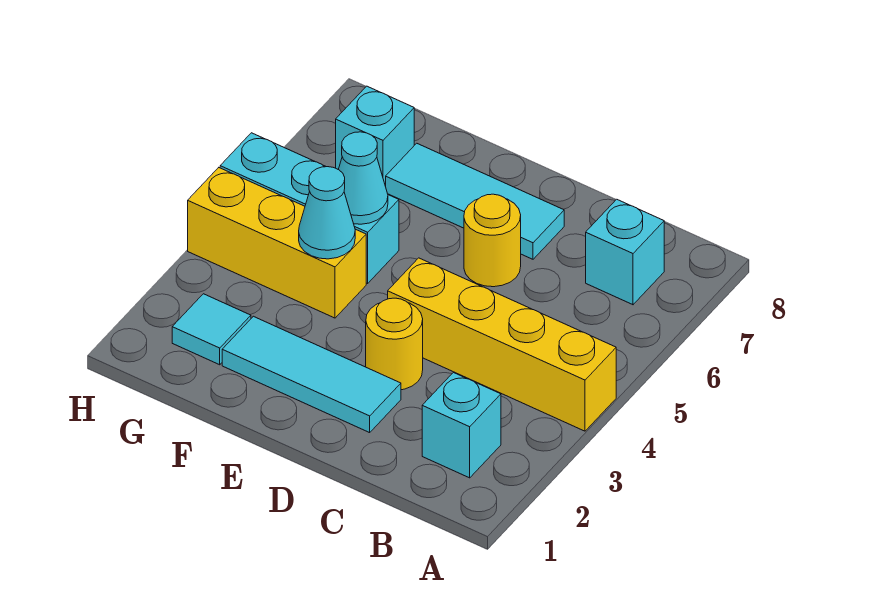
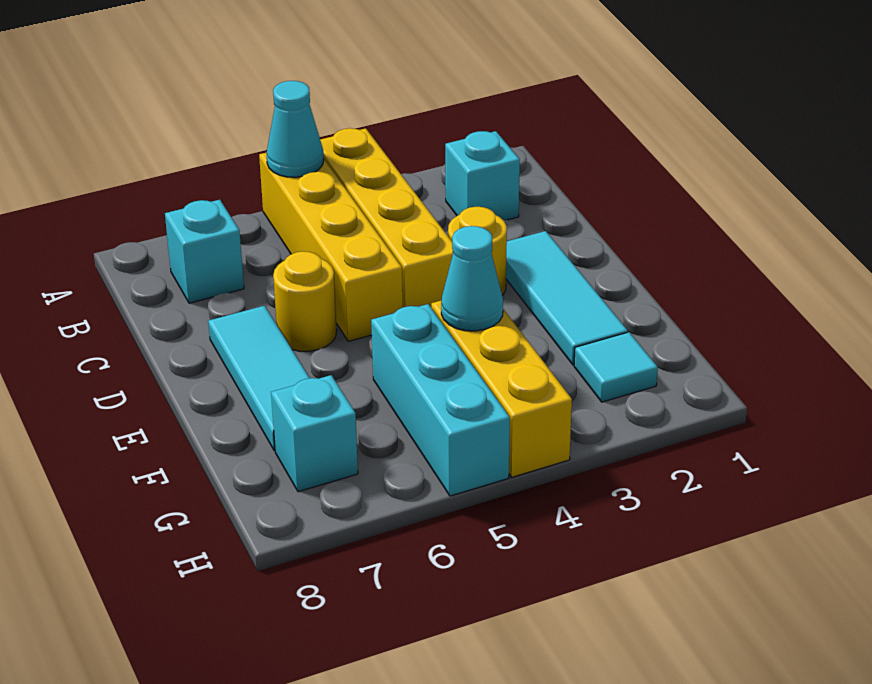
none -> yellow brick A5:D5 level 1
cyan cone F5 level 2 -> cyan cone A5 level 2

